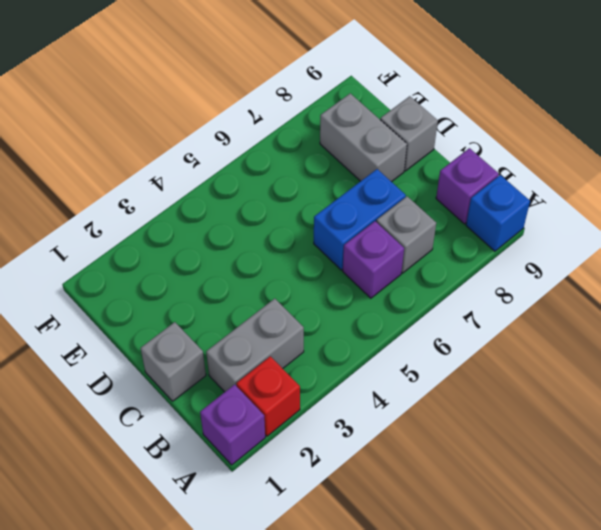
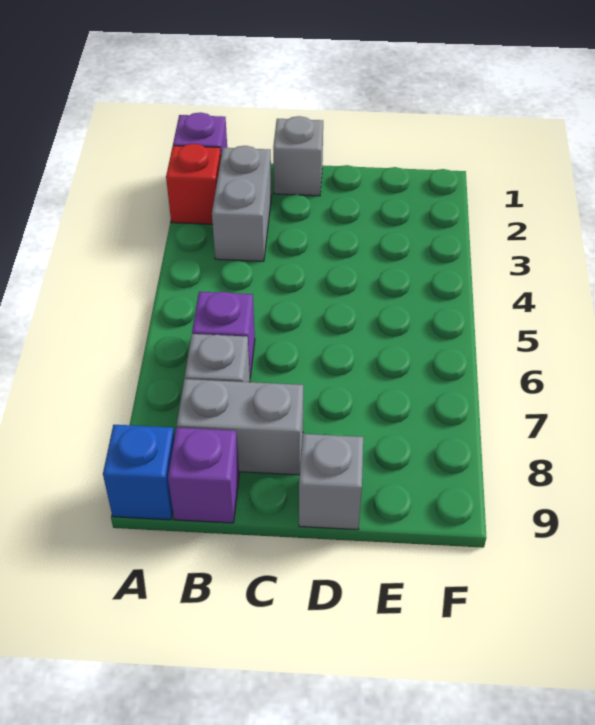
blue brick C6:C7 level 1 -> none
grey brick D8:E8 level 1 -> grey brick B8:C8 level 1

